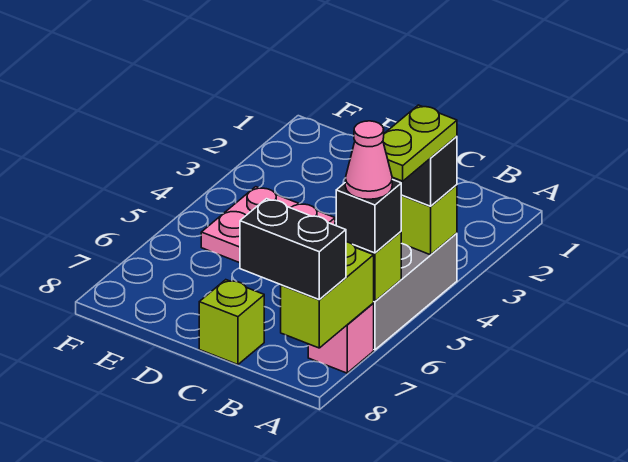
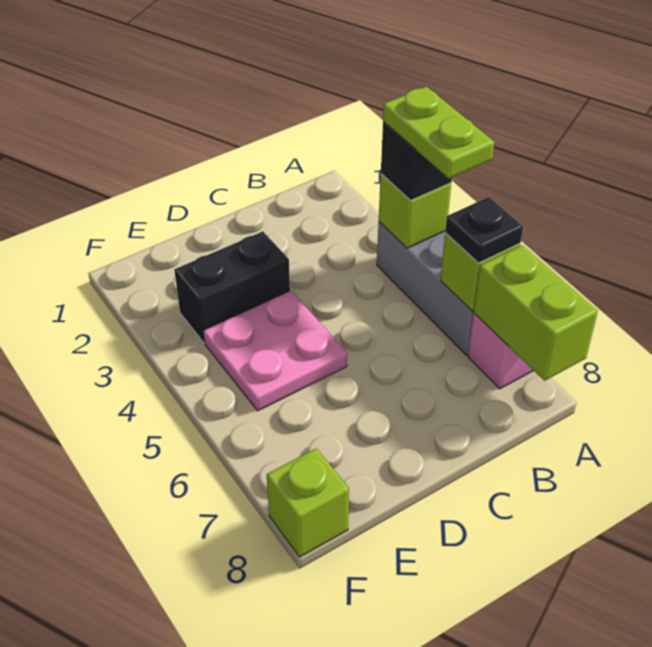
black brick A6 level 3 -> black plate A6 level 3
pink cone A6 level 4 -> none
black brick A8:B8 level 3 -> black brick D3:E3 level 1
lime brick C8 level 1 -> lime brick F8 level 1

